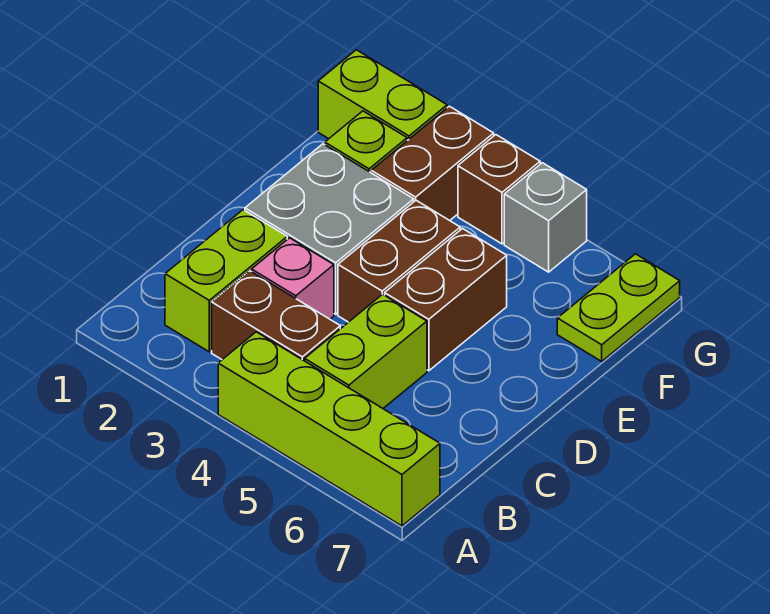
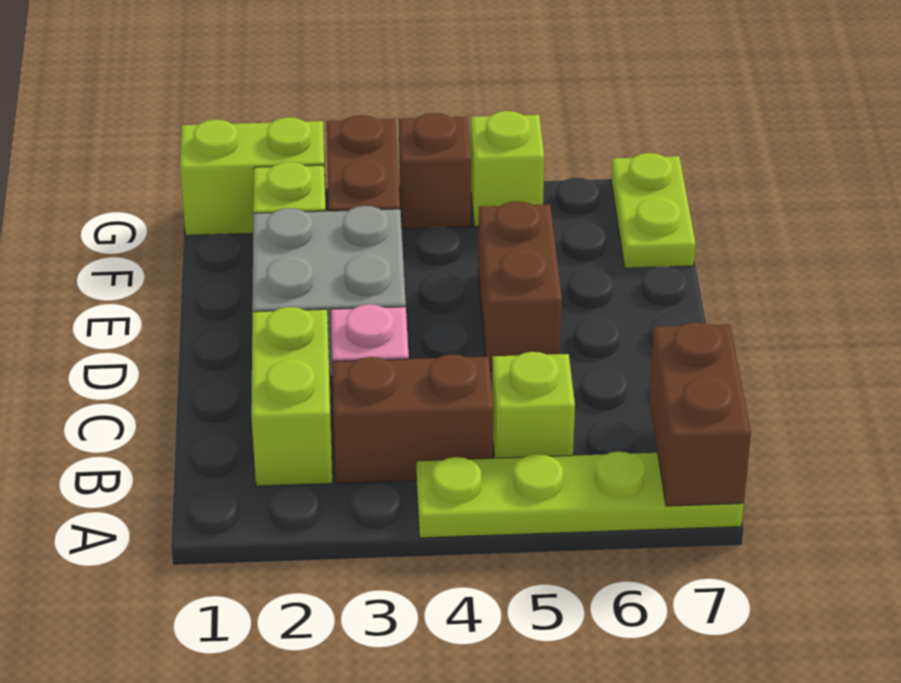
lime brick A4:A7 level 1 -> lime plate A4:A7 level 1
lime brick B5:C5 level 1 -> lime brick B5 level 1
brown brick D4:E4 level 1 -> brown brick A7:B7 level 2
grey brick G5 level 1 -> lime brick G5 level 1

